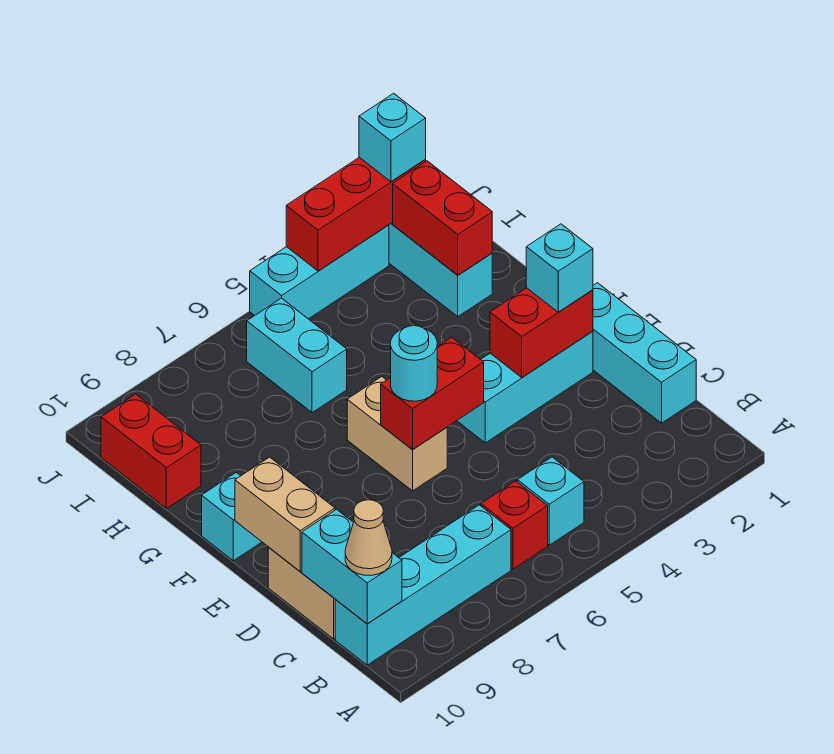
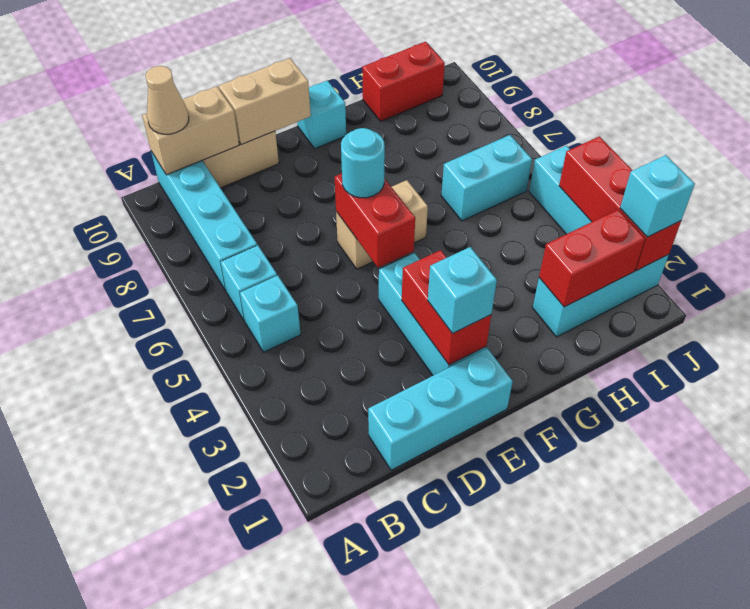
red brick B6 level 1 -> cyan brick B6 level 1
cyan brick B10:C10 level 2 -> tan brick B10:C10 level 2

